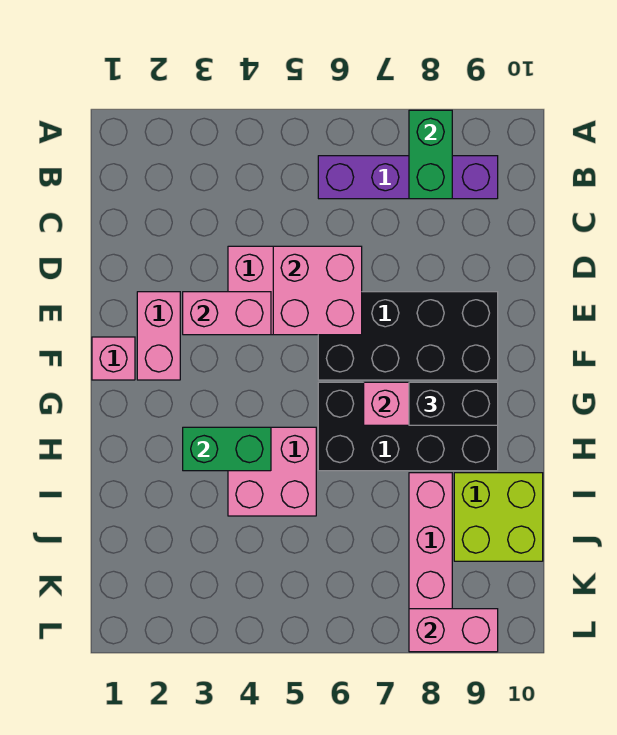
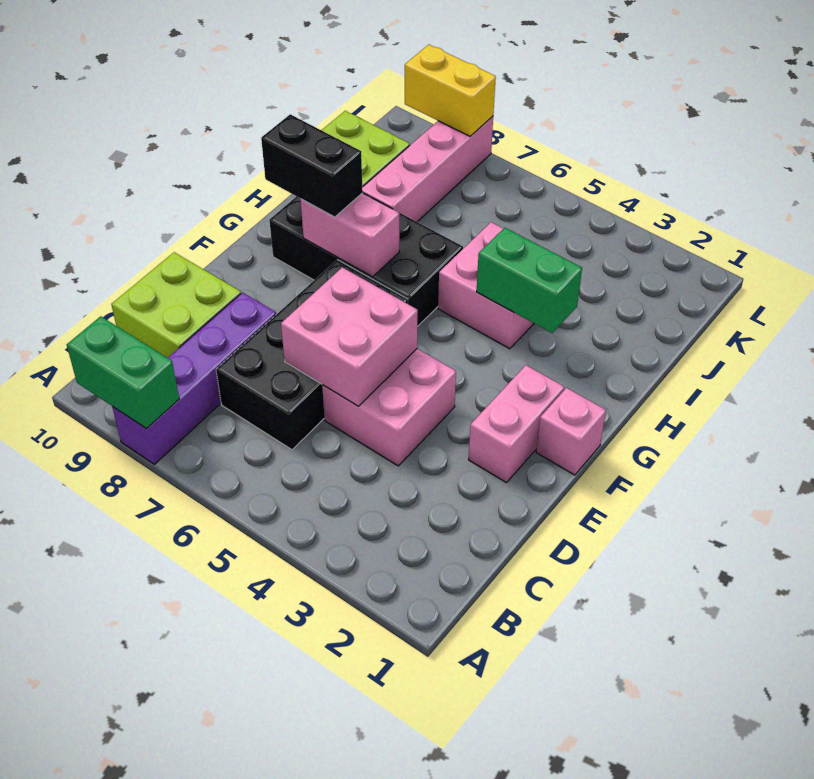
green brick A8:B8 level 2 -> green brick A8:A9 level 2
purple brick B6:B9 level 1 -> purple brick A8:D8 level 1
none -> lime brick C9:D10 level 1
pink brick E3:E4 level 2 -> none
black brick E6:F9 level 1 -> black brick C6:F7 level 1
pink brick L8:L9 level 2 -> yellow brick L8:L9 level 2

